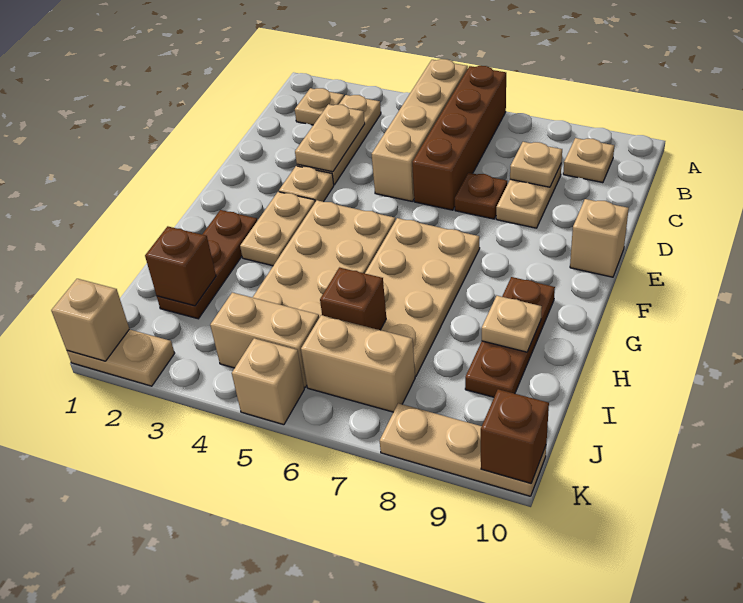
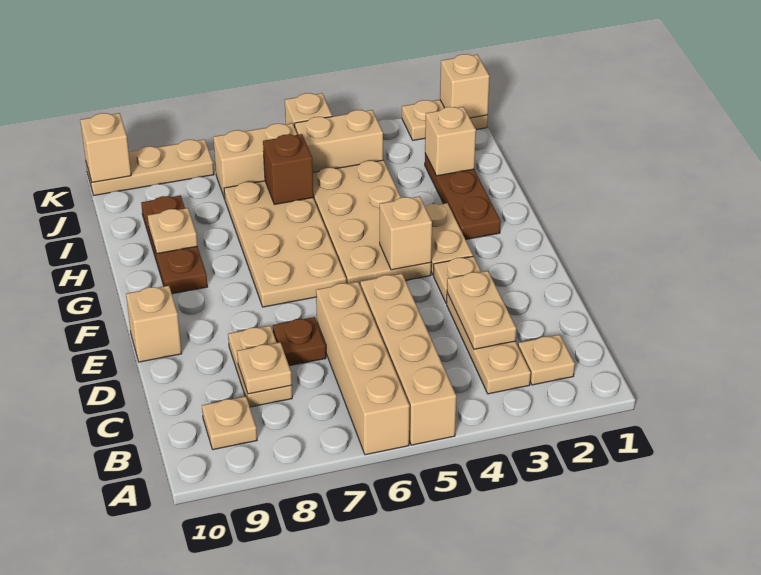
brown brick A6:D6 level 1 -> tan brick A6:D6 level 1
none -> tan brick F4 level 2
brown brick I2 level 2 -> tan brick I2 level 2
brown brick K10 level 2 -> tan brick K10 level 2

